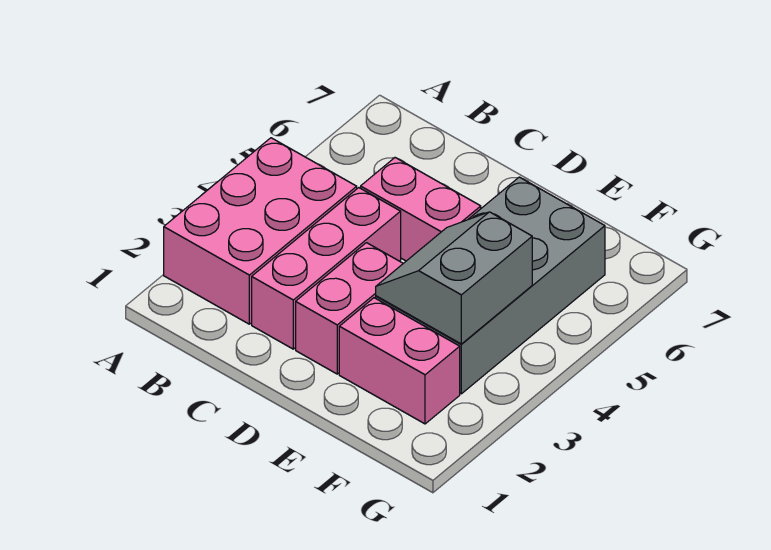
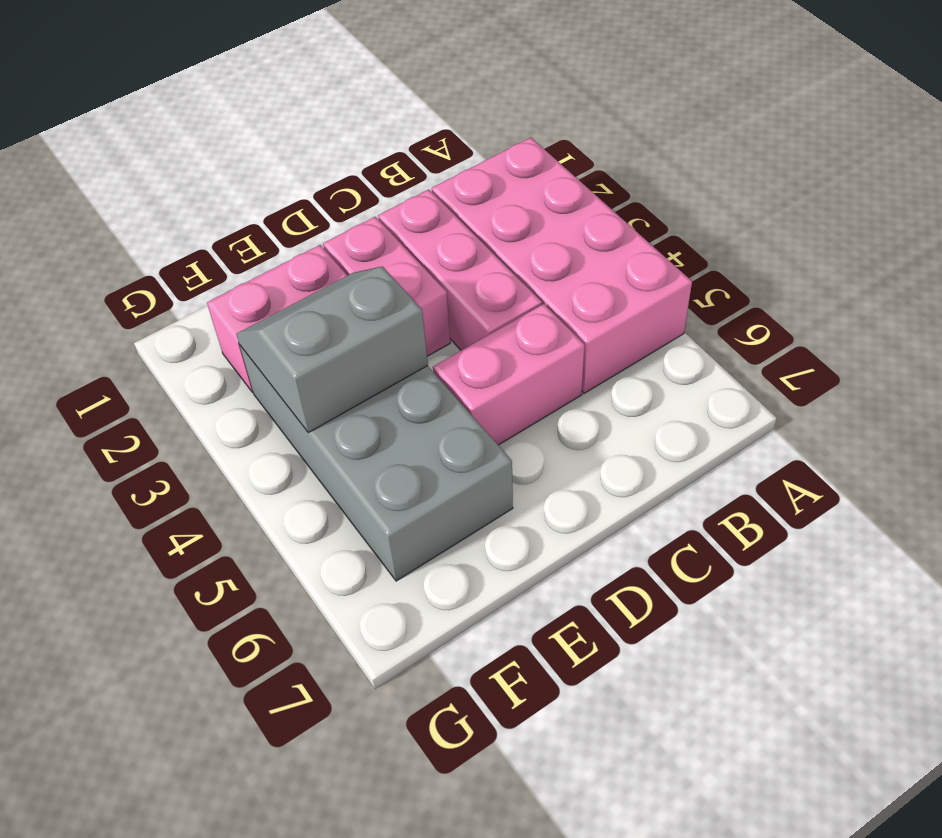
pink brick A2:B4 level 1 -> pink brick A2:B5 level 1
grey slope E3:F4 level 2 top F -> grey slope E3:F4 level 2 top 4

